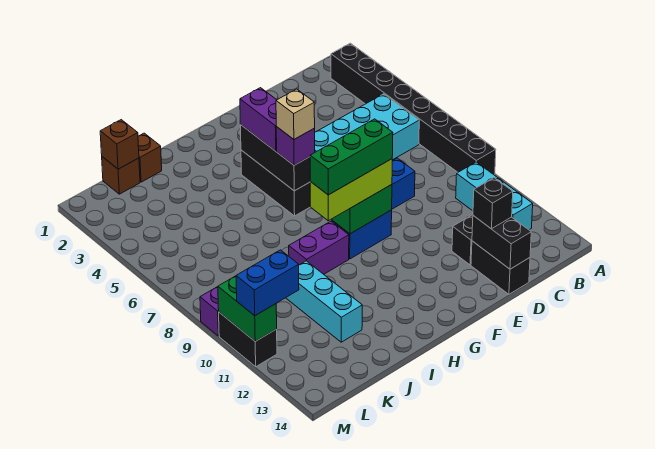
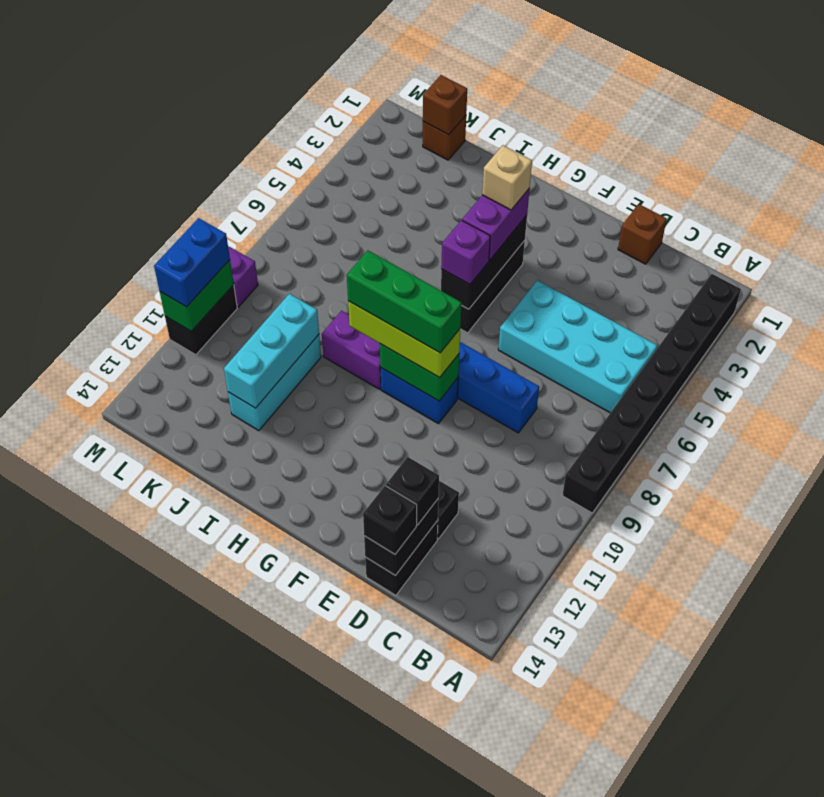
cyan brick B10:B12 level 1 -> cyan brick J10:J12 level 2
none -> black brick D14 level 3
tan brick G6 level 4 -> tan brick G4 level 4
brown brick J1 level 1 -> brown brick D1 level 1
blue brick L11:M11 level 3 -> blue brick M10:M11 level 3

